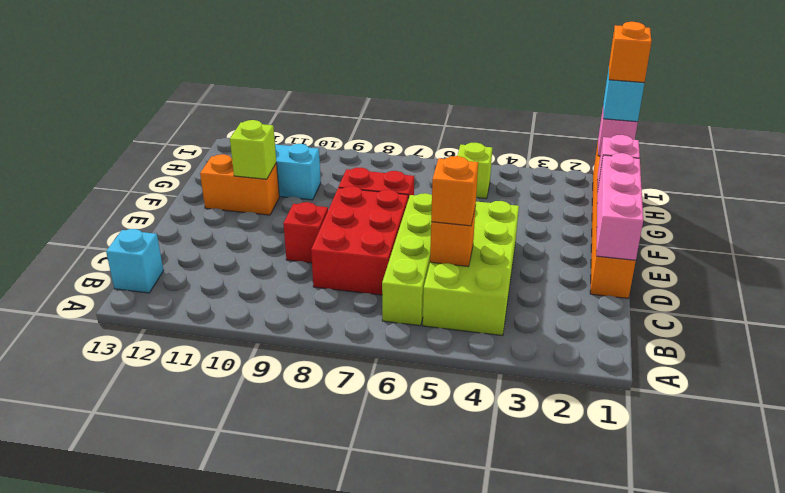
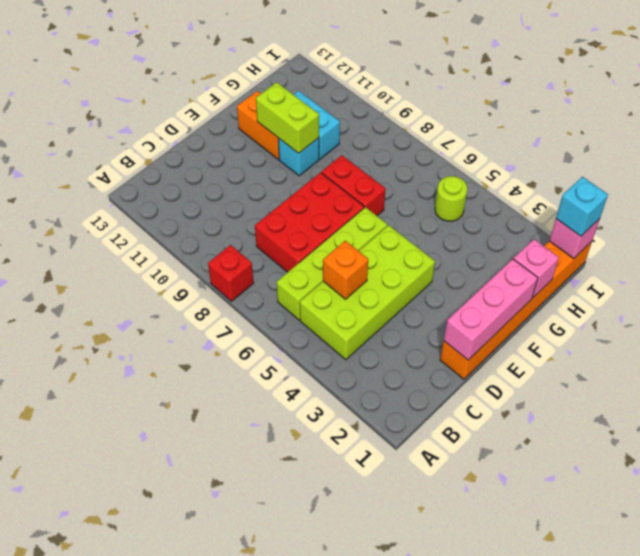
cyan brick B13 level 1 -> cyan brick F10 level 1
orange brick C5 level 3 -> none
red brick D9 level 1 -> red brick A8 level 1
lime brick F11 level 2 -> lime brick F10:F11 level 2
lime brick H5 level 1 -> lime round brick H5 level 1
orange brick I1 level 4 -> none

